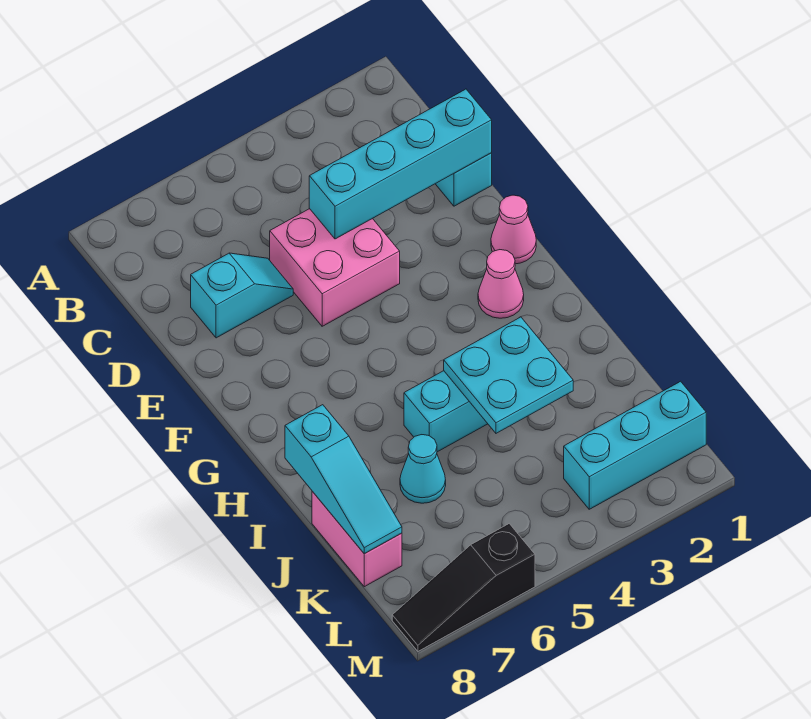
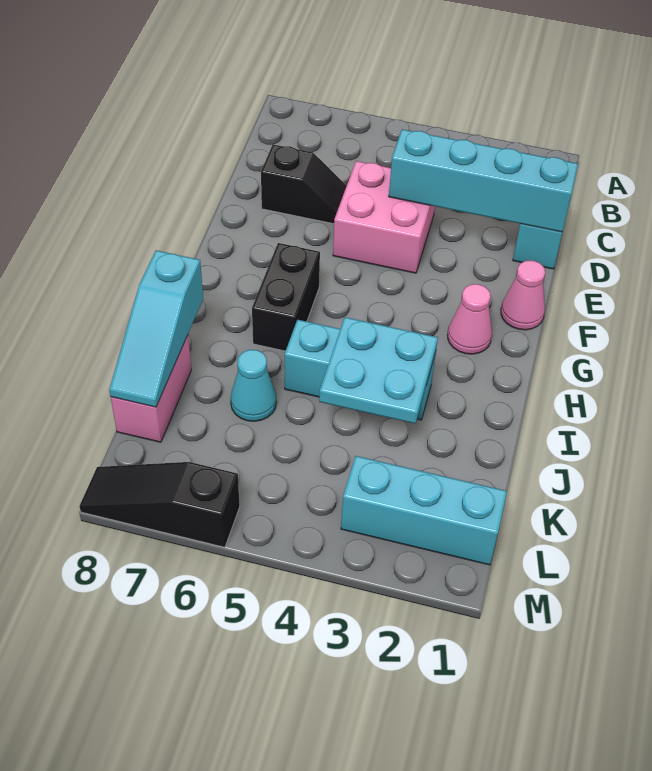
cyan slope D6:D7 level 1 top 7 -> black slope D6:D7 level 1 top 7
none -> black brick G6:H6 level 1

